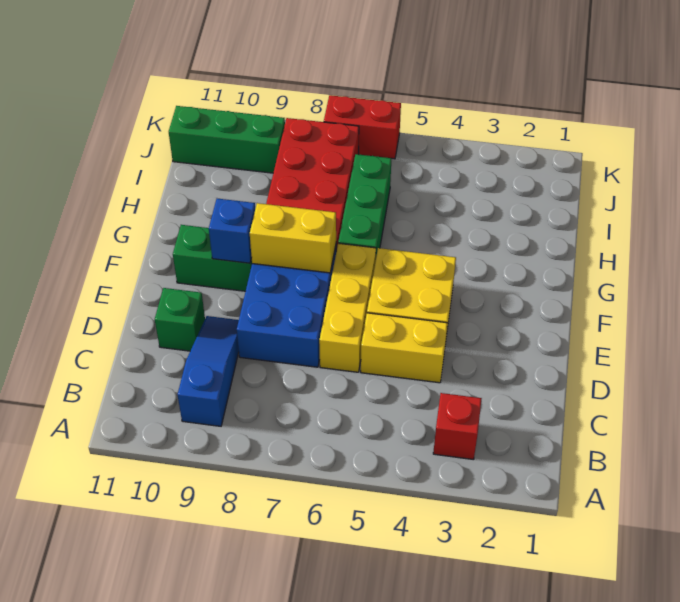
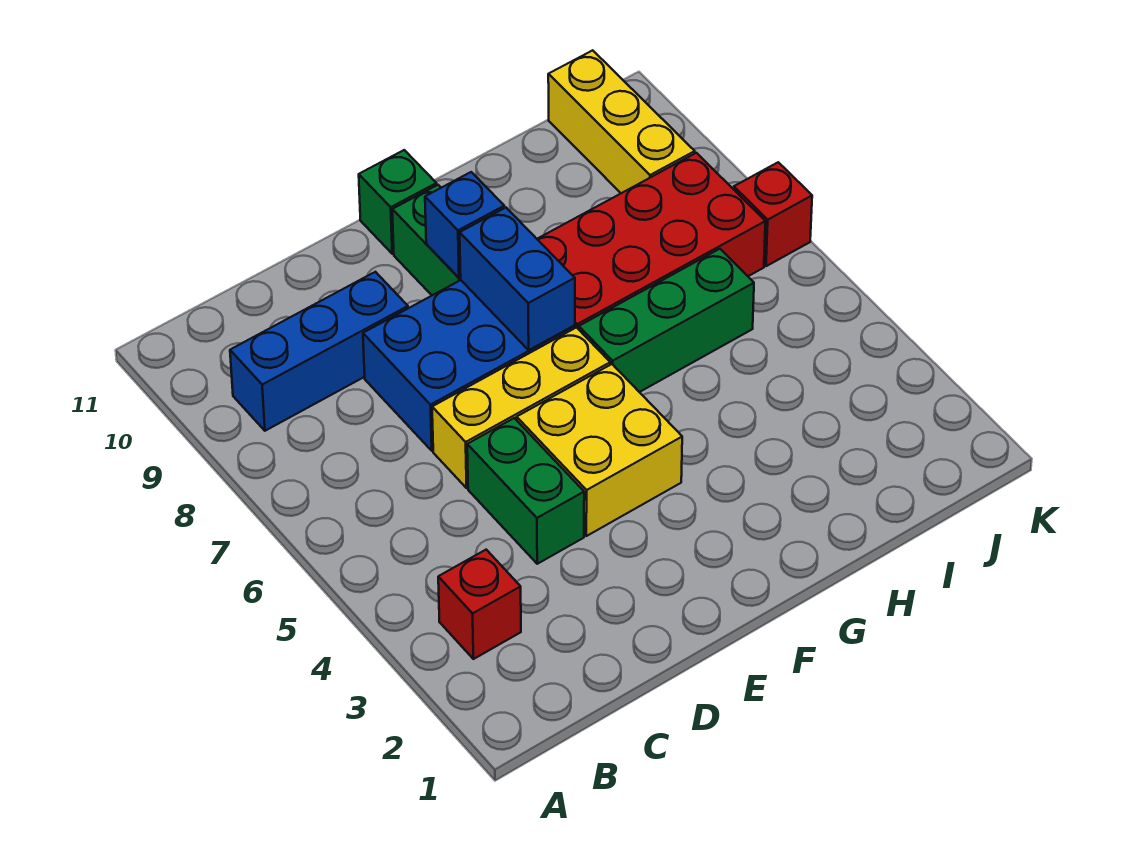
blue slope B9:D9 level 1 top B -> blue brick B9:D9 level 1
yellow brick D4:D5 level 1 -> green brick D4:D5 level 1
green brick D10 level 1 -> green brick F11 level 1
yellow brick F7:F8 level 2 -> blue brick F7:F8 level 2
green brick J9:J11 level 1 -> yellow brick J9:J11 level 1
red brick K6:K7 level 1 -> red brick K7 level 1

